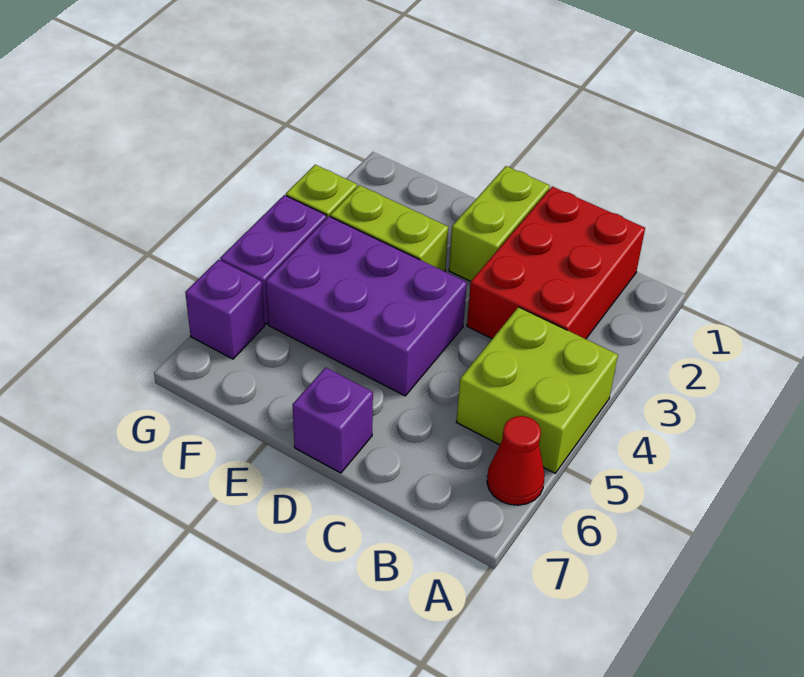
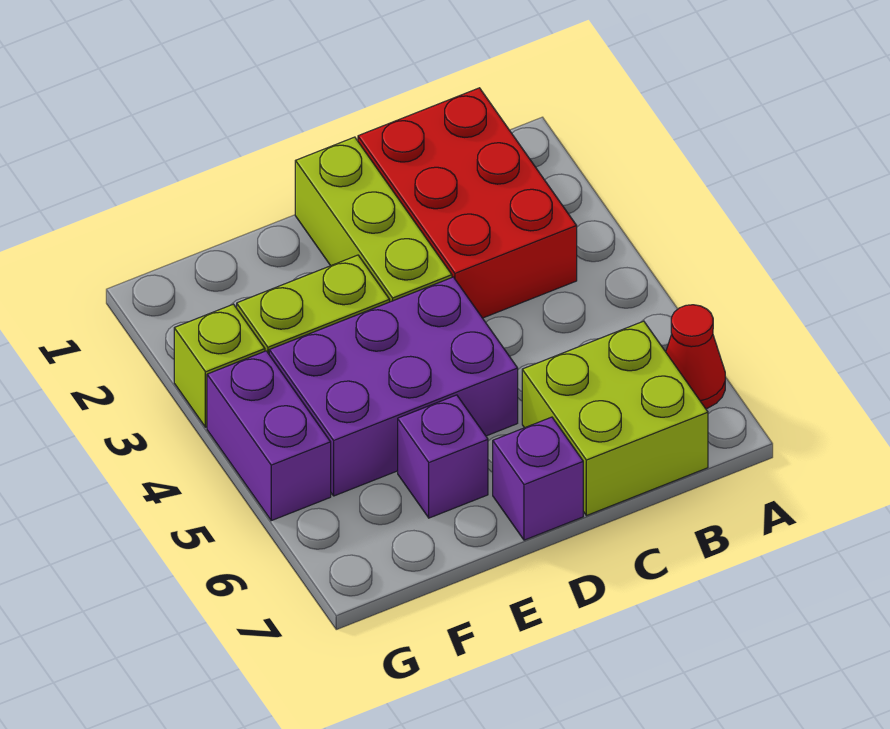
lime brick A4:B5 level 1 -> lime brick B6:C7 level 1
lime brick D1:D2 level 1 -> lime brick D1:D3 level 1
purple brick G6 level 1 -> purple brick E6 level 1

